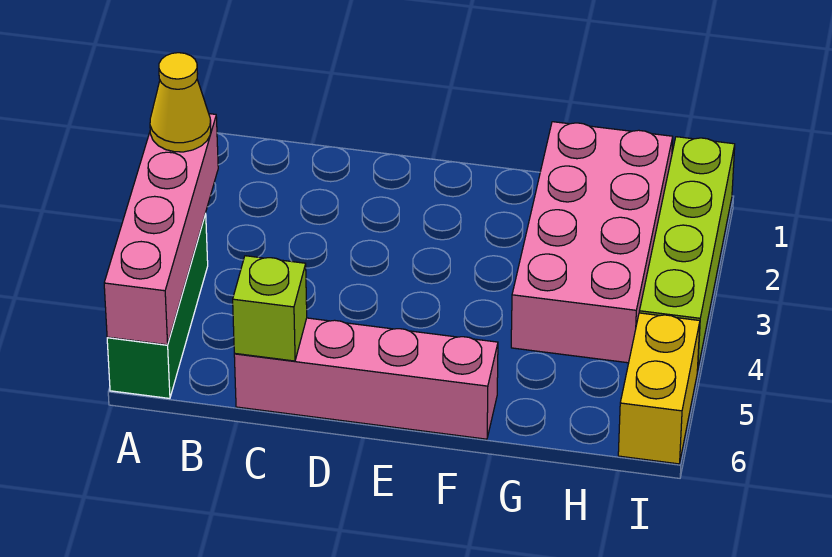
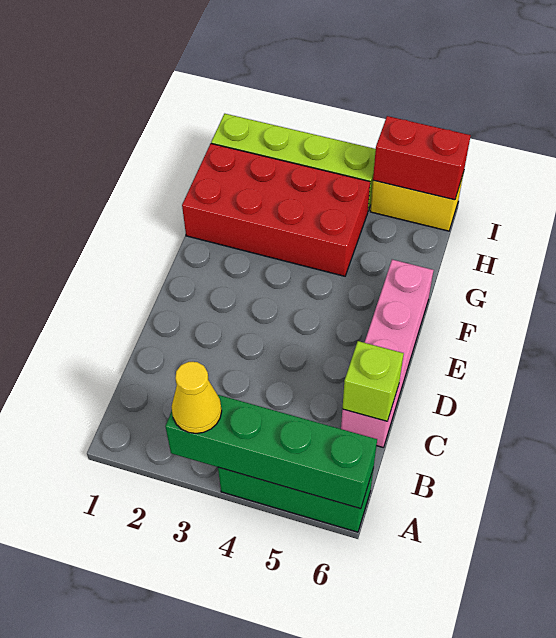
pink brick A3:A6 level 2 -> green brick A3:A6 level 2
pink brick G1:H4 level 1 -> red brick G1:H4 level 1
none -> red brick I5:I6 level 2

